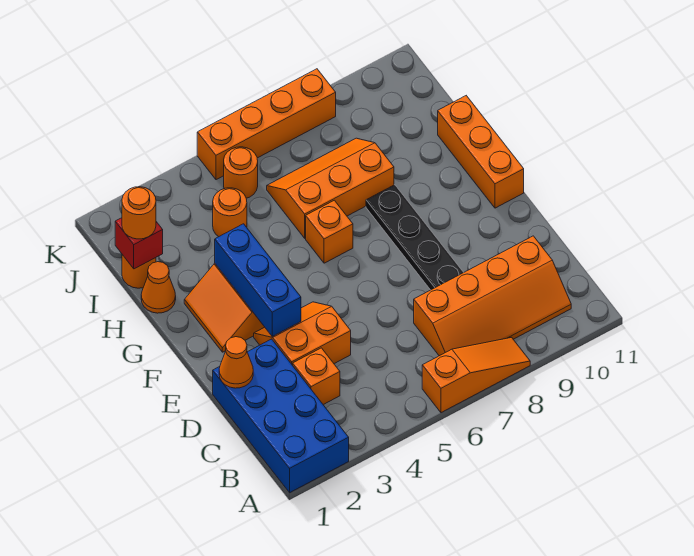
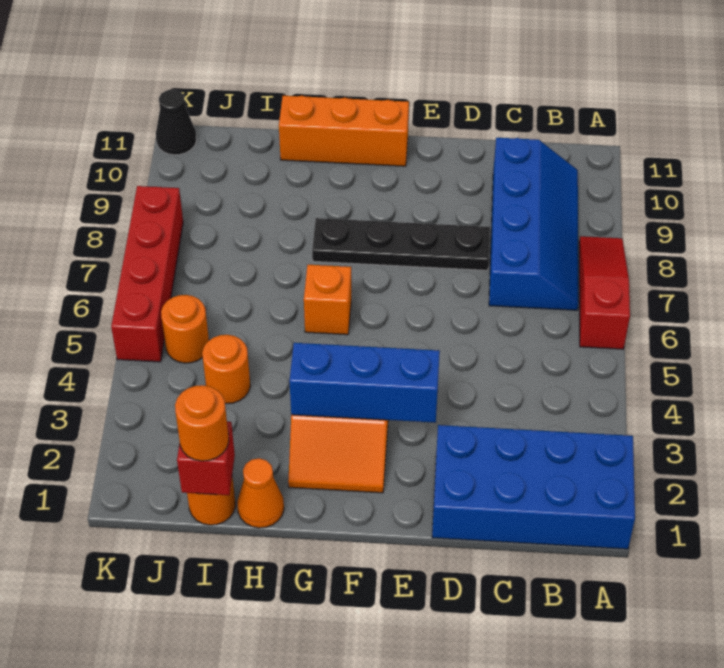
orange slope A6:A8 level 1 top 6 -> red slope A6:A8 level 1 top 6
orange slope B7:C10 level 1 top C -> blue slope B7:C10 level 1 top C
orange brick C3 level 1 -> none
orange cone D1 level 2 -> none
orange slope D3:E4 level 1 top D -> none
orange slope H6:I8 level 1 top H -> none
orange brick K5:K8 level 1 -> red brick K5:K8 level 1
none -> black cone K11 level 1

